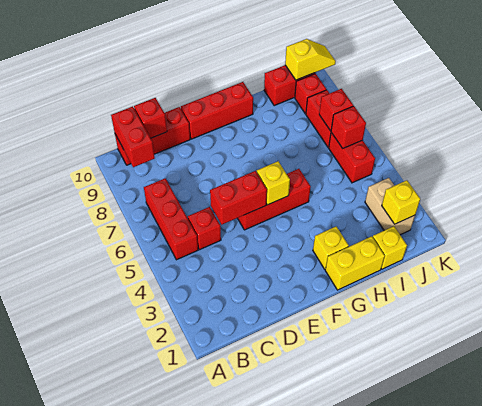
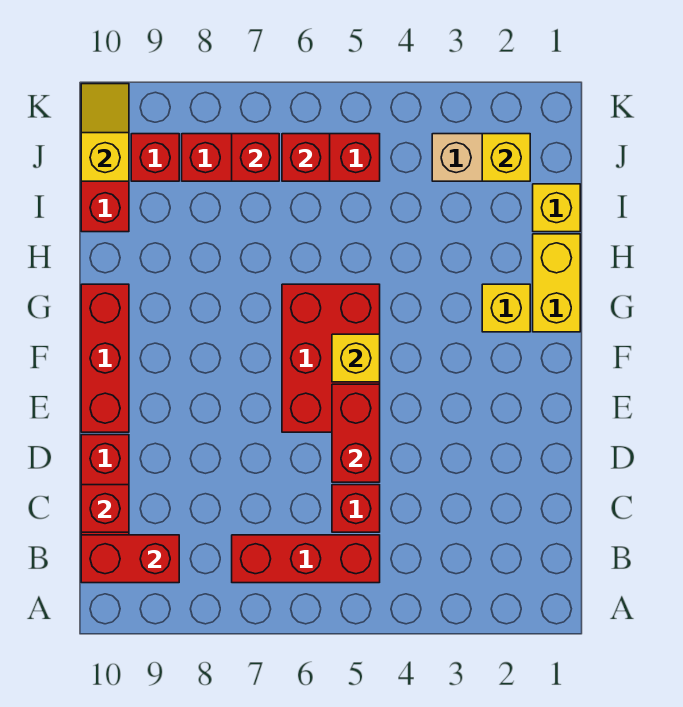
red brick E5:G5 level 1 -> red brick E5:G6 level 1

